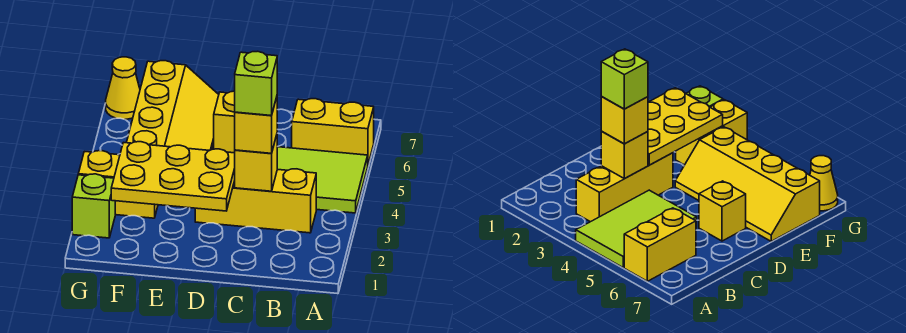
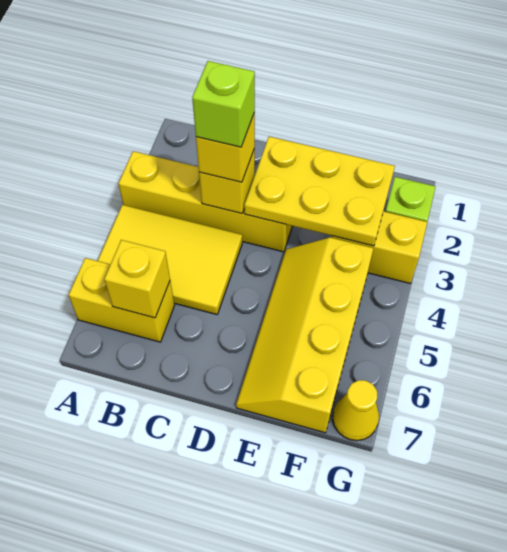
lime tile A4:C5 level 1 -> yellow tile A4:C5 level 1
yellow brick B3:D3 level 1 -> yellow brick A3:D3 level 1
yellow brick D6 level 1 -> yellow brick B6 level 2

